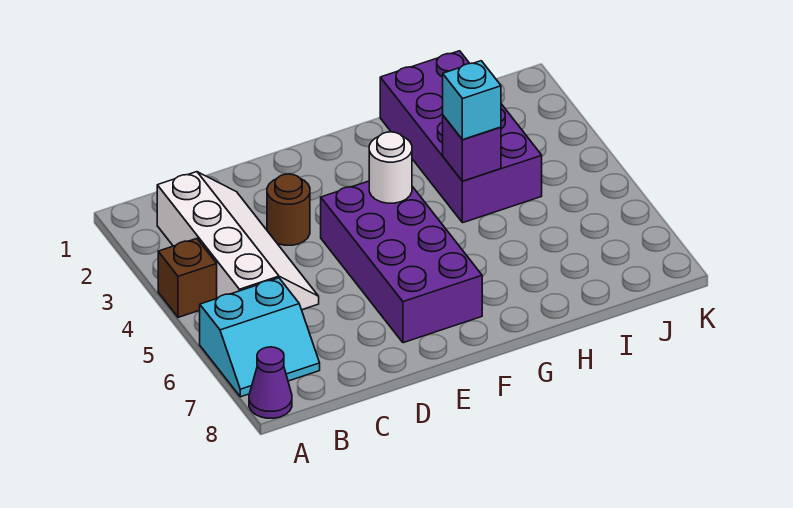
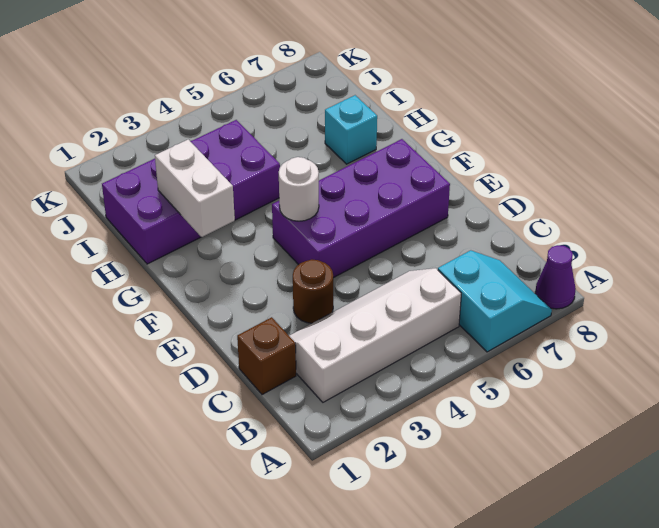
brown brick A4 level 1 -> brown brick C1 level 1
none -> white brick G2:H2 level 2
purple brick H4 level 2 -> none
cyan brick H4 level 3 -> cyan brick H7 level 1

